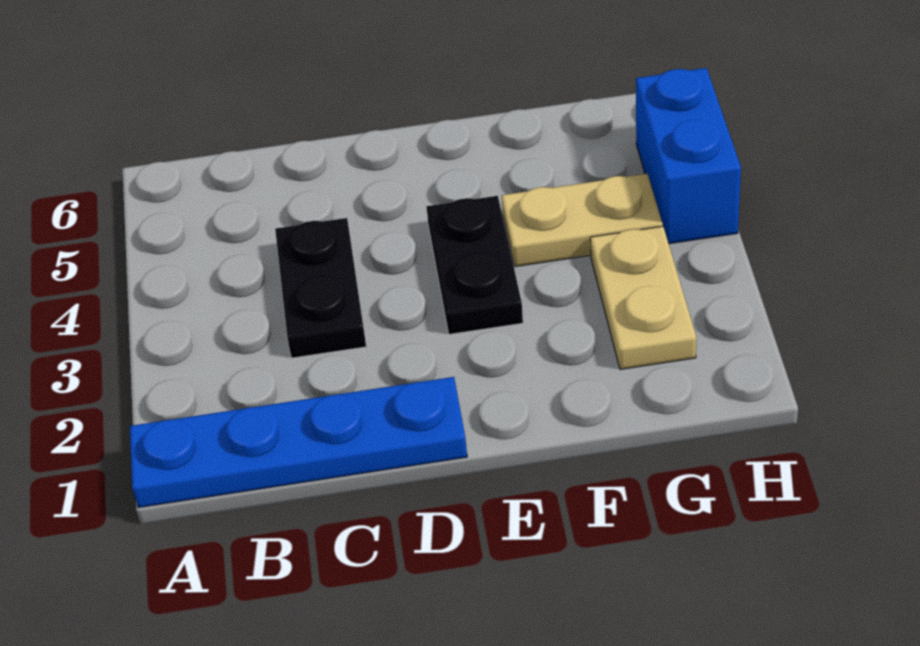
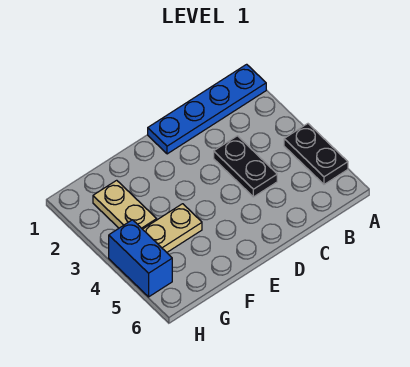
black plate E3:E4 level 1 -> black plate A4:A5 level 1

